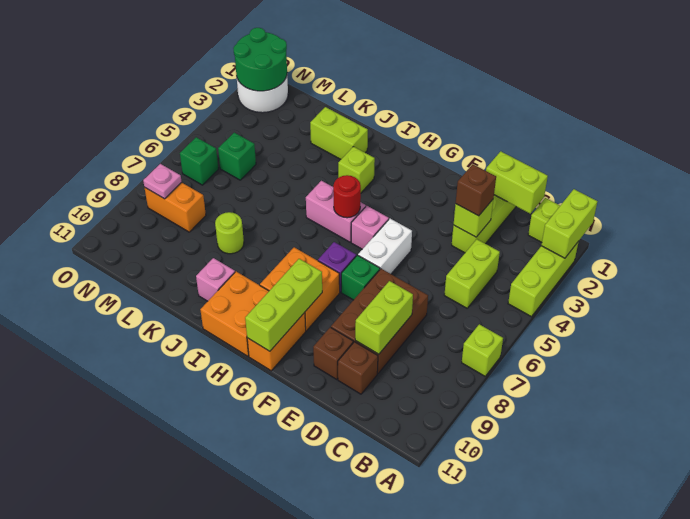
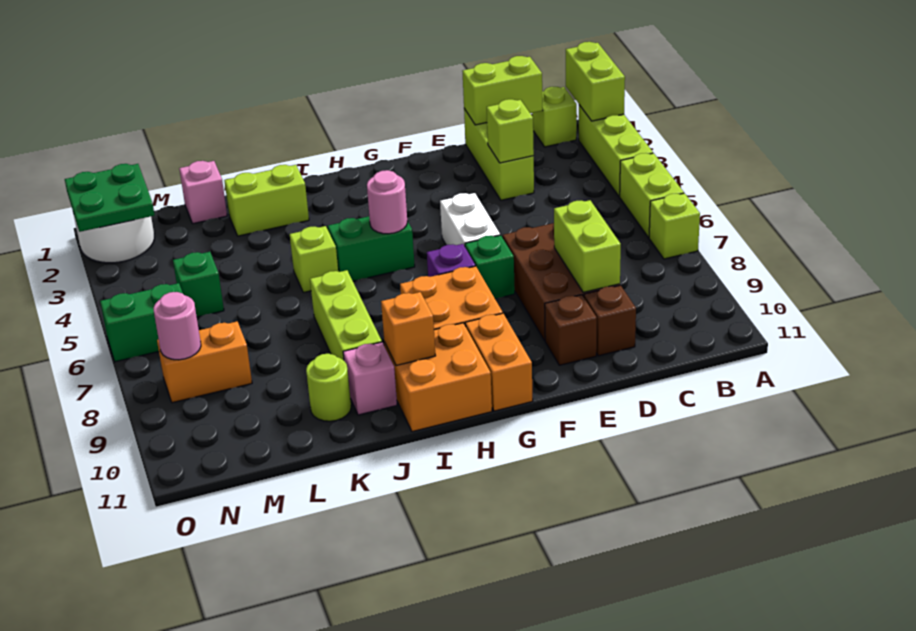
lime brick C4:C5 level 1 -> lime brick A5:A6 level 1
brown brick D3 level 3 -> none
pink brick G5 level 1 -> pink brick L1 level 1
lime brick G9:G11 level 2 -> lime brick J7:J9 level 1
pink brick H5:I5 level 1 -> green brick H5:I5 level 1
red round brick H5 level 2 -> pink round brick H5 level 2
lime brick I3 level 1 -> lime brick J5 level 1
none -> orange brick I10 level 2
lime round brick K8 level 1 -> lime round brick K10 level 1
green round brick N1:O2 level 2 -> green plate N1:O2 level 2
green brick N6 level 1 -> green brick N6:O6 level 1
pink plate N8 level 2 -> pink round brick N8 level 2

